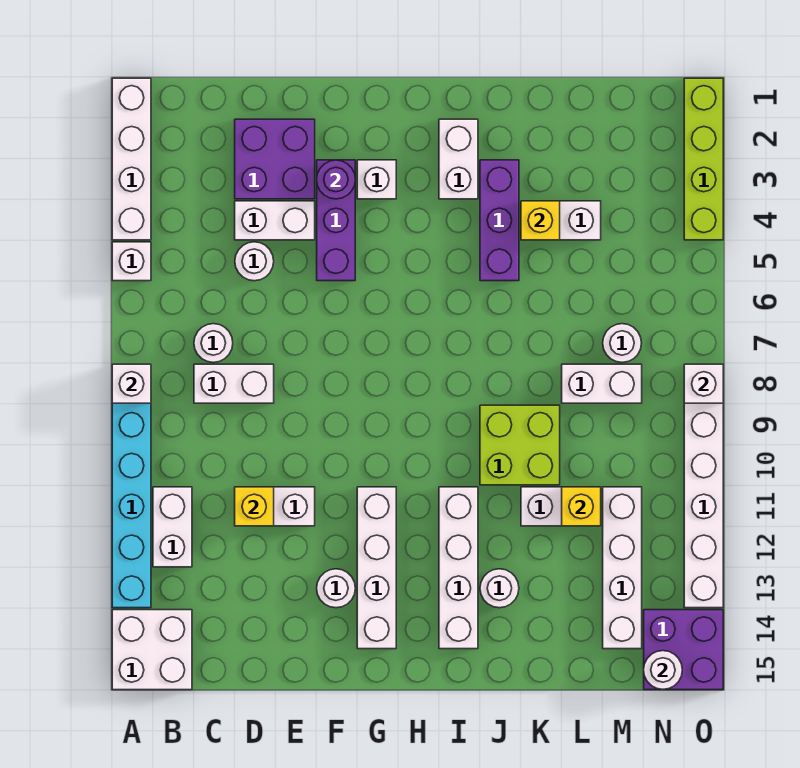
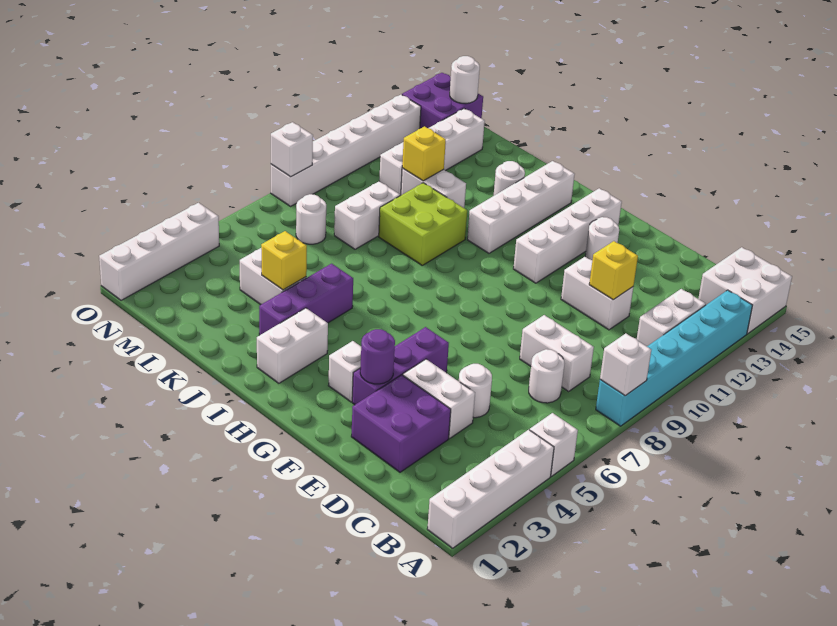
white brick L8:M8 level 1 -> white brick L8:L9 level 1
lime brick O1:O4 level 1 -> white brick O1:O4 level 1

